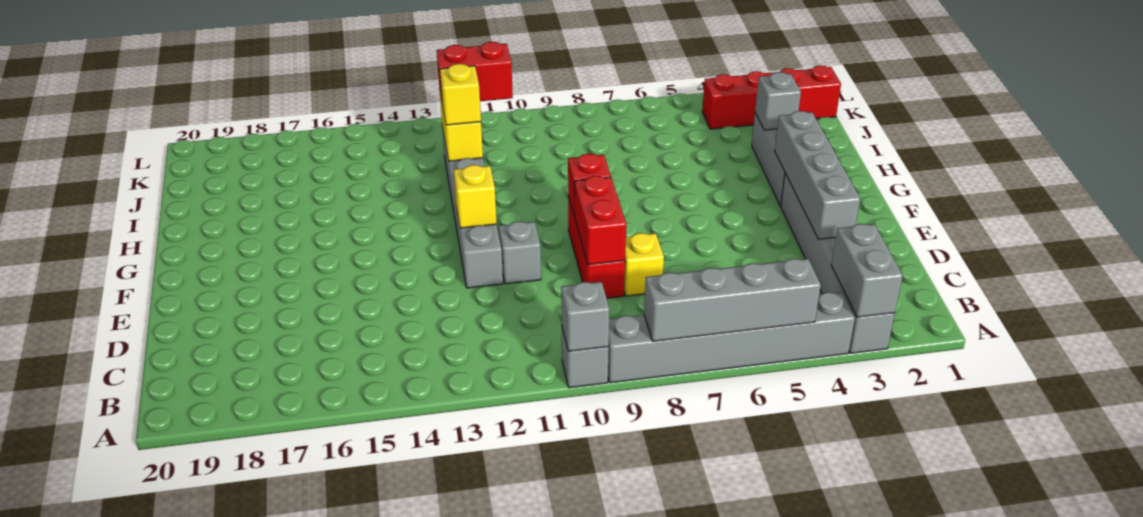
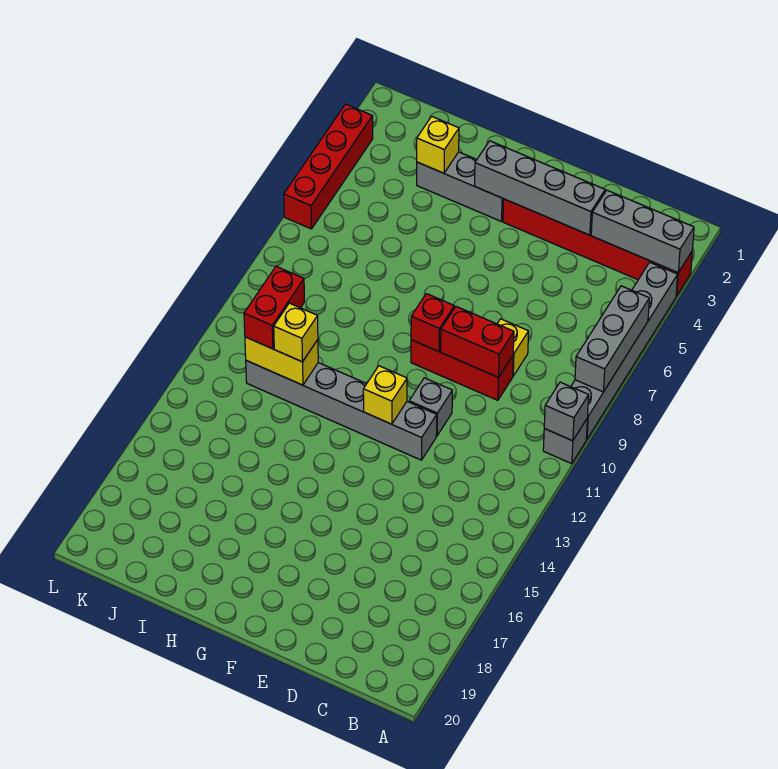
grey brick A3:F3 level 1 -> red brick A3:F3 level 1
grey brick A3:B3 level 2 -> grey brick A3:C3 level 2
grey brick A5:A8 level 2 -> grey brick A6:A8 level 2
grey brick I3 level 2 -> yellow brick I3 level 2
red brick K1:K4 level 1 -> red brick L3:L6 level 1

